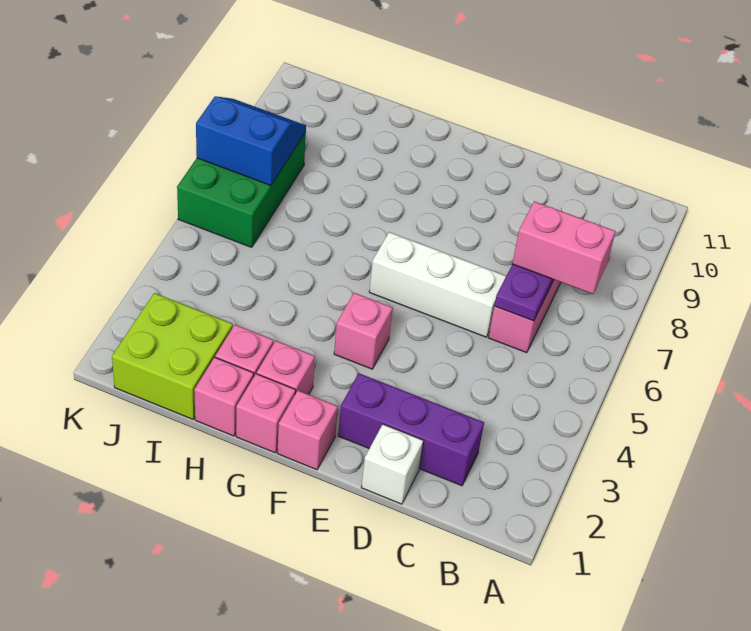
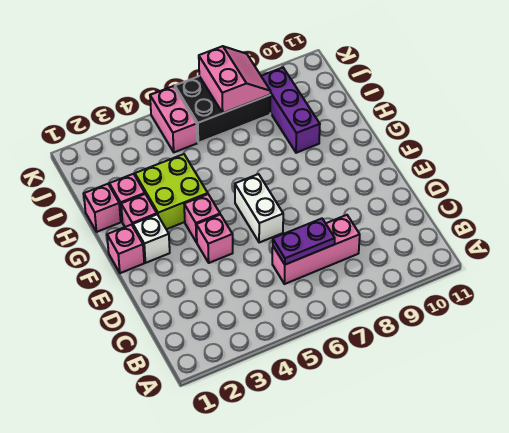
pink brick B7:C7 level 3 -> pink brick J5:K5 level 1
purple brick C2:E2 level 1 -> purple brick H9:J9 level 1
white brick D1 level 1 -> white brick F2 level 1
white brick D6:F6 level 1 -> white brick E6:F6 level 1
pink brick G1 level 1 -> pink brick E4 level 1
lime brick I1:J2 level 1 -> lime brick G3:H4 level 1
green brick J6:K8 level 1 -> black brick J6:K8 level 1
blue slope J7:K8 level 2 top 7 -> pink slope J7:K8 level 2 top 7

